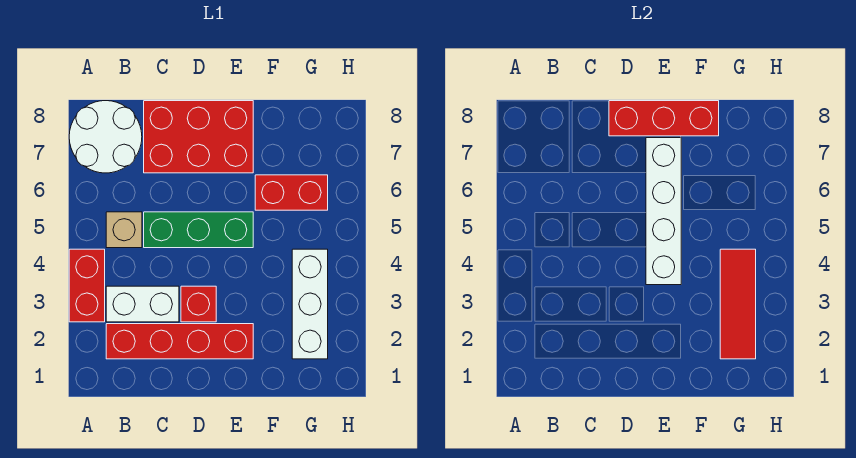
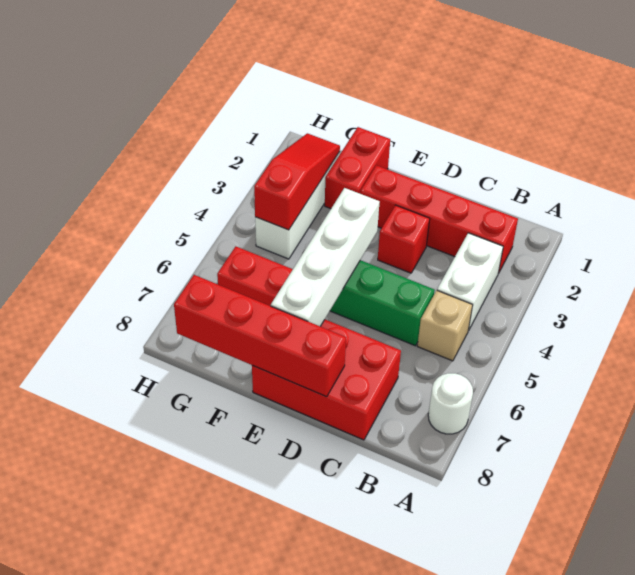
red brick A3:A4 level 1 -> red brick F1:F2 level 1
white round brick A7:B8 level 1 -> white round brick A7 level 1
white brick B3:C3 level 1 -> white brick B3:B4 level 1
red brick D8:F8 level 2 -> red brick D8:G8 level 2
red tile G2:G4 level 2 -> red slope G2:G4 level 2 top 4

